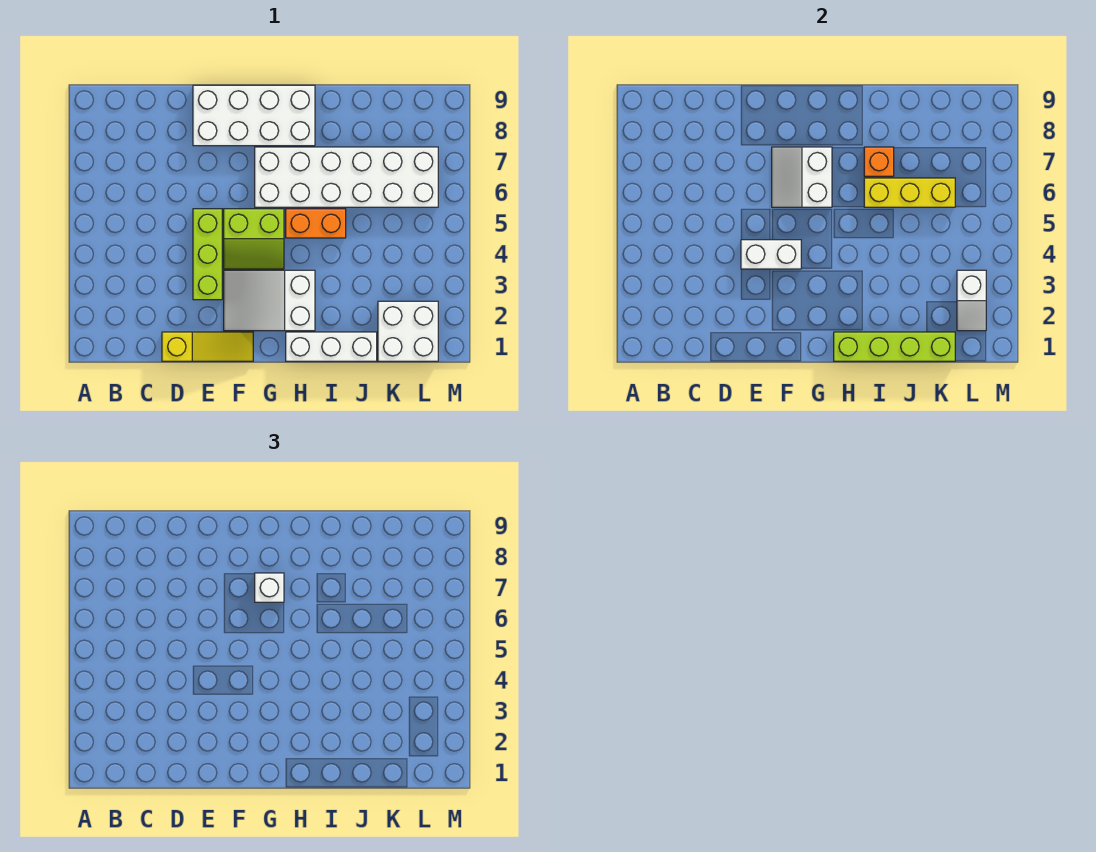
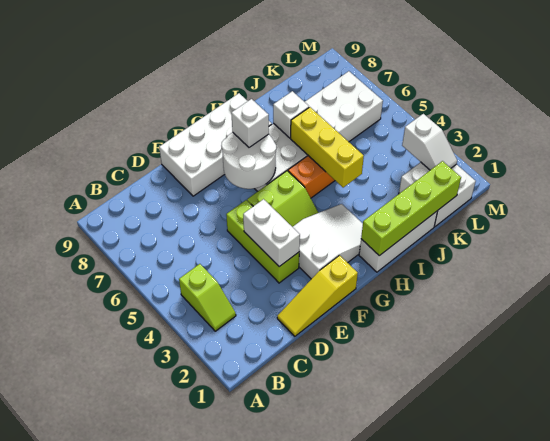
none -> lime slope B3:B4 level 1 top 4
yellow slope D1:F1 level 1 top D -> yellow slope D1:F1 level 1 top F
white brick E4:F4 level 2 -> white brick E3:E4 level 2
white slope F2:H3 level 1 top H -> white slope F2:H3 level 1 top F
white slope F6:G7 level 2 top G -> white round brick F6:G7 level 2
yellow brick I6:K6 level 2 -> yellow brick I4:I6 level 2
orange brick I7 level 2 -> white brick I7 level 2

